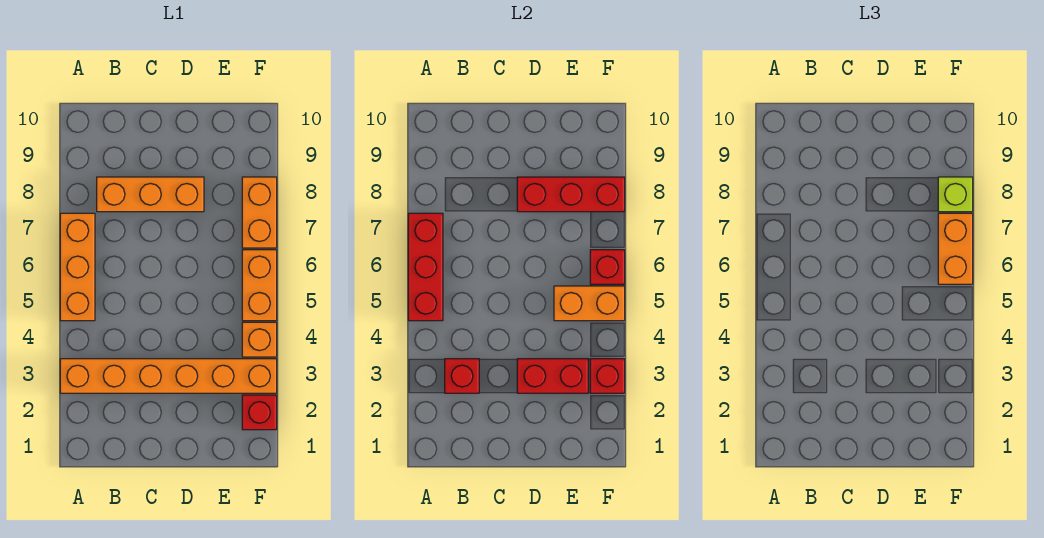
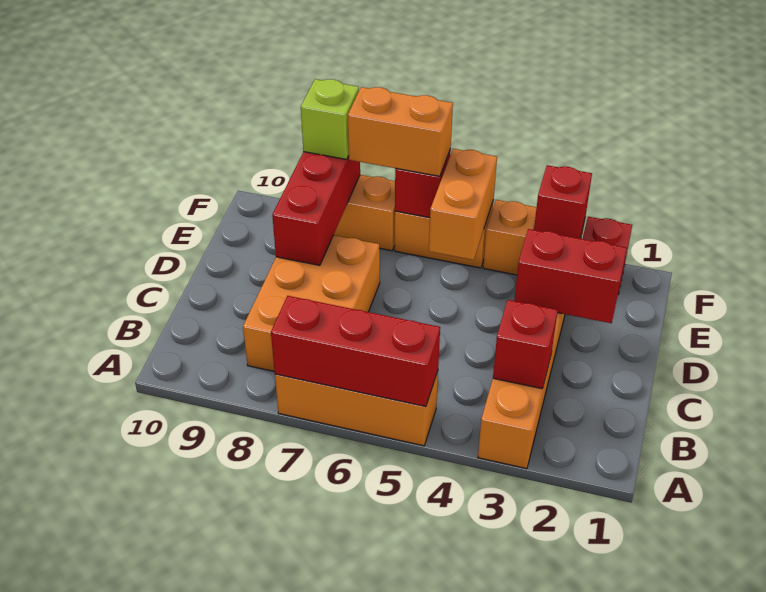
orange brick B8:D8 level 1 -> orange brick B7:D8 level 1
red brick D3:E3 level 2 -> red brick D2:D3 level 2

